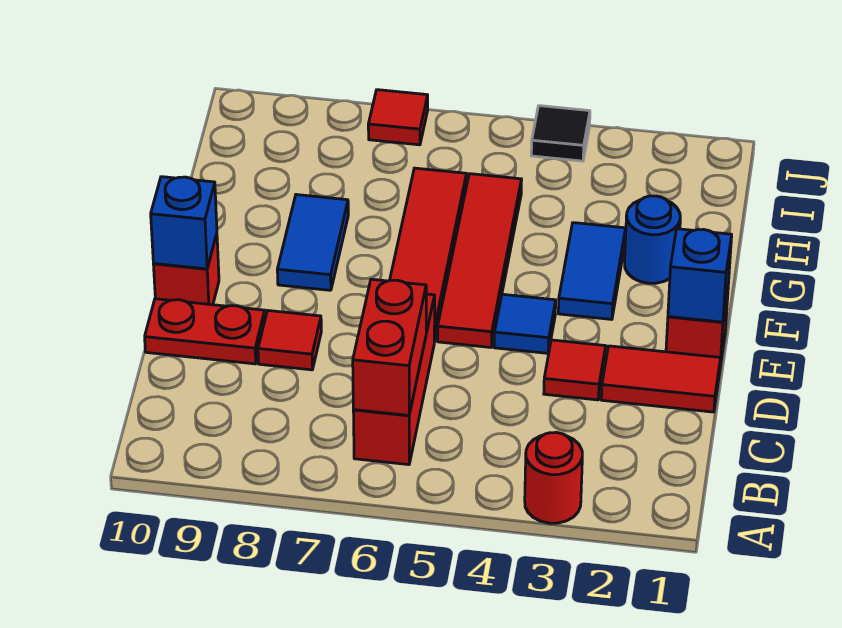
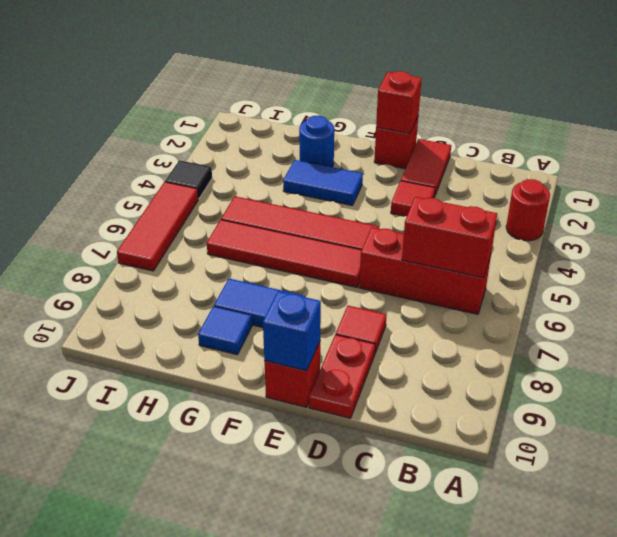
blue brick E1 level 2 -> red brick E1 level 2
blue tile E4 level 1 -> blue tile G9 level 1
red tile J7 level 1 -> red tile J5:J7 level 1

